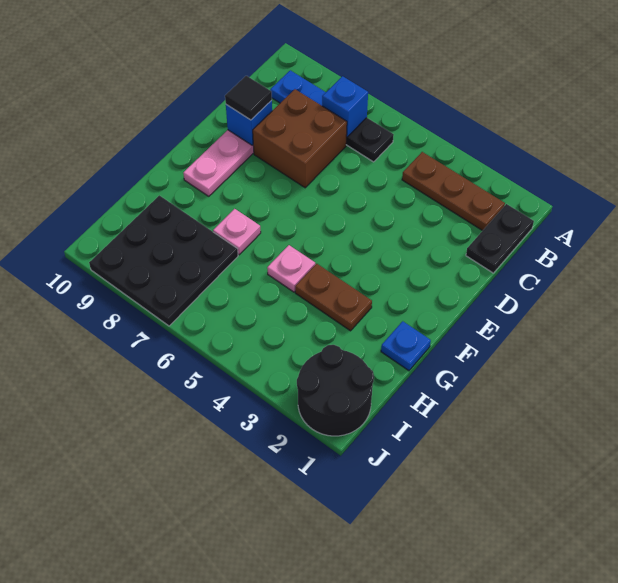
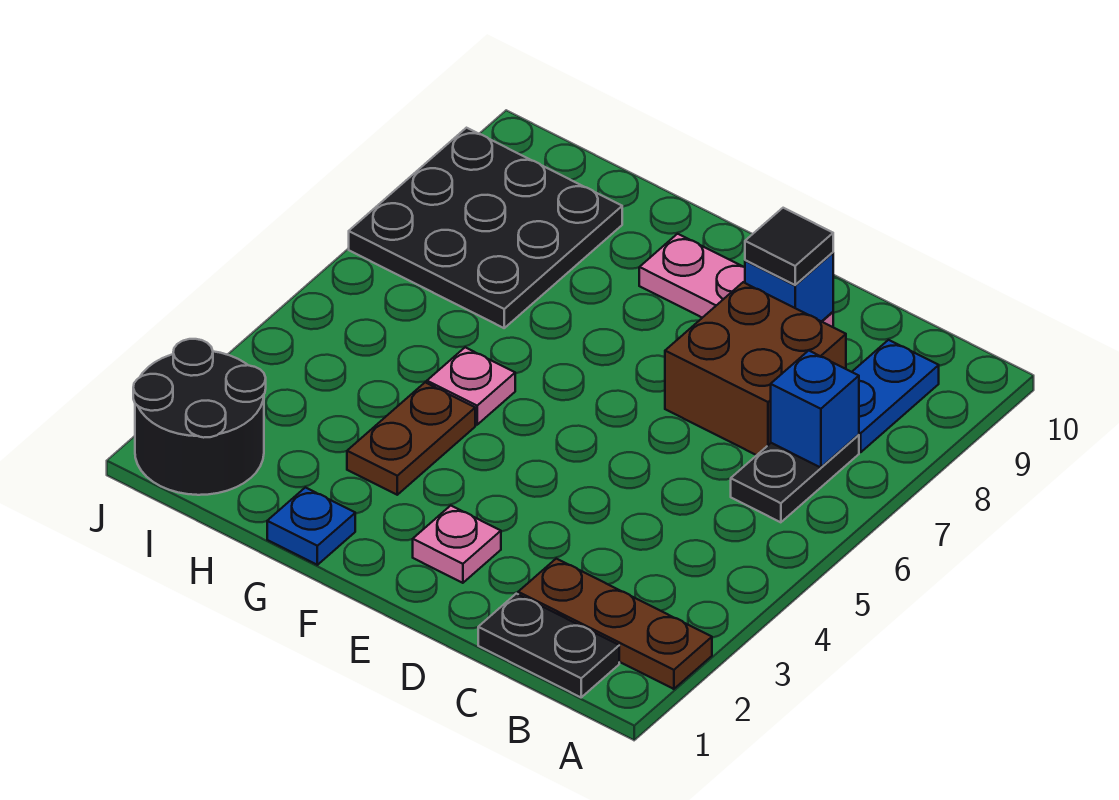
brown plate B2:B4 level 1 -> brown plate A2:C2 level 1
pink plate G7 level 1 -> pink plate E2 level 1

